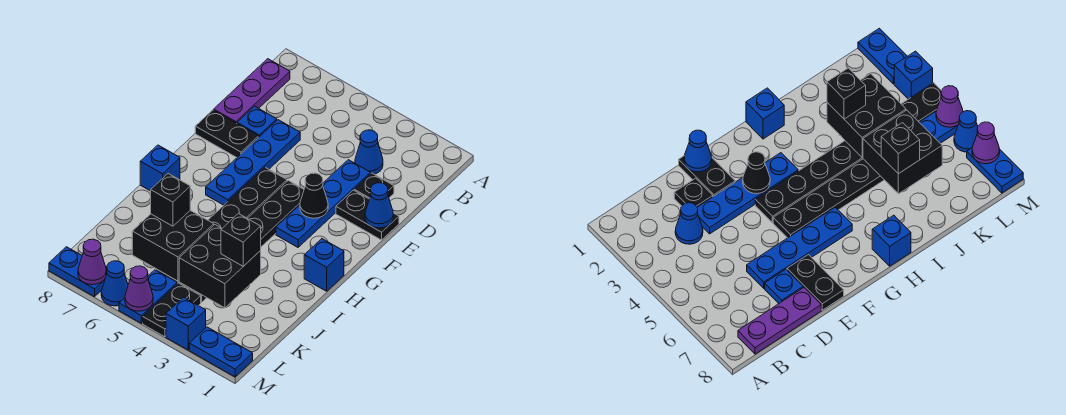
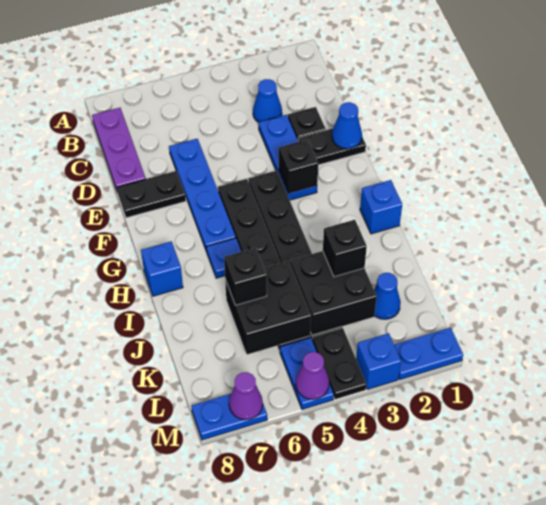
blue plate D3:G3 level 1 -> blue plate D3:F3 level 1
blue plate D7 level 1 -> blue plate H6 level 1
black cone F3 level 2 -> black brick F3 level 2
blue cone M6 level 1 -> blue cone K2 level 1

